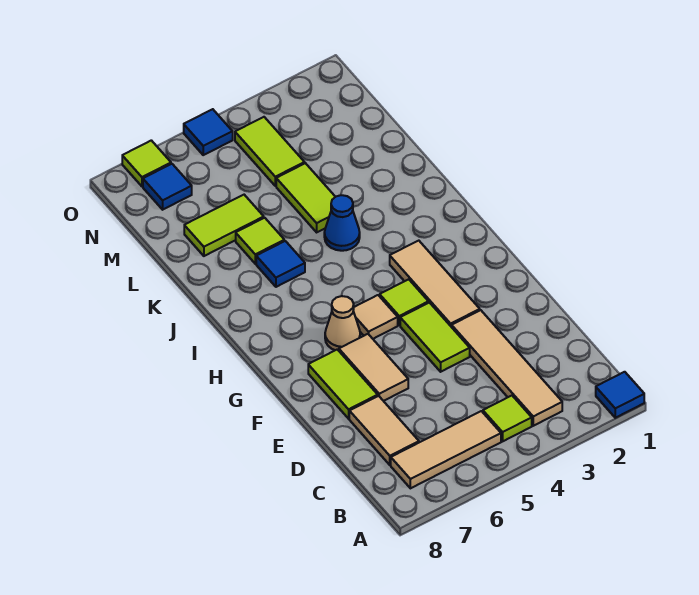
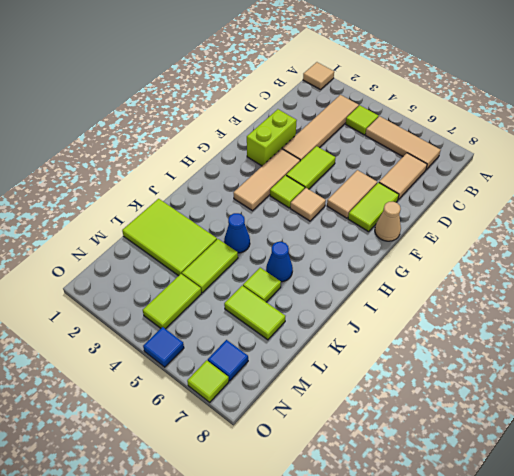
blue tile A1 level 1 -> tan tile A1 level 1
none -> lime brick E2:F2 level 1
tan cone G6 level 1 -> tan cone F8 level 1
blue tile J6 level 1 -> blue cone J6 level 1
none -> lime tile K1:L3 level 1

